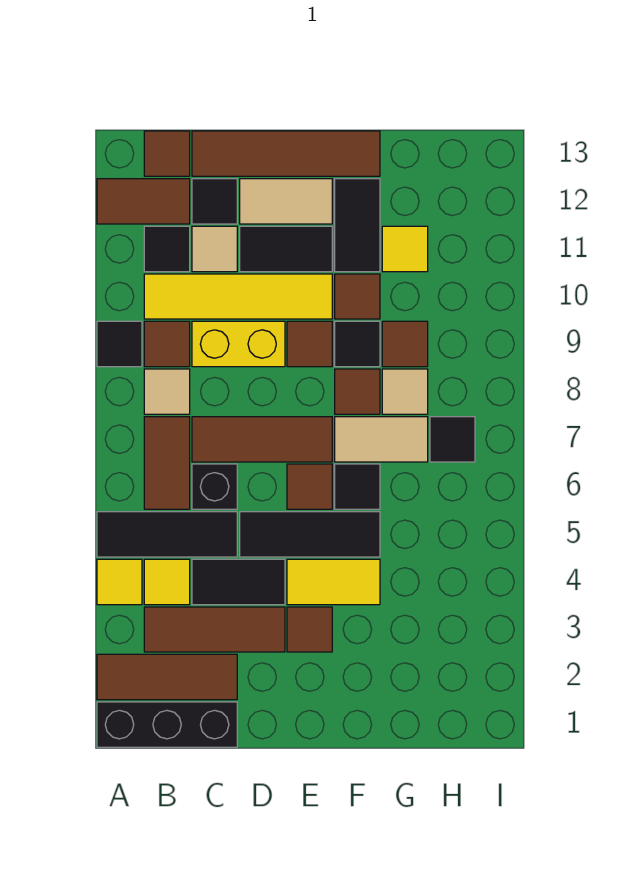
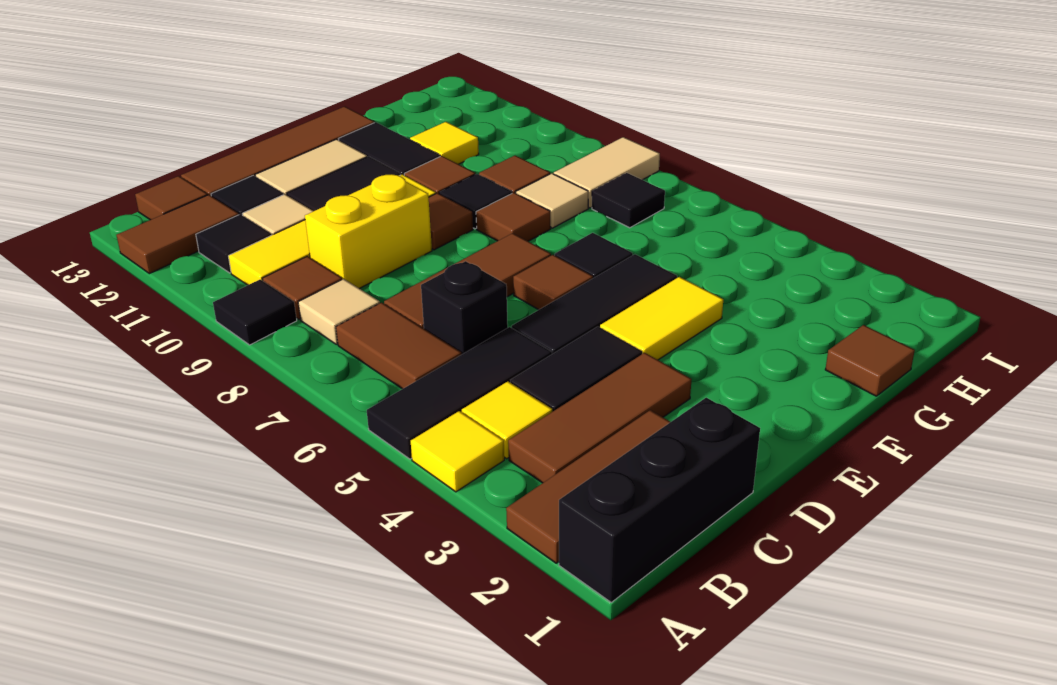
brown tile E3 level 1 -> brown tile G1 level 1
tan tile F7:G7 level 1 -> tan tile H8:I8 level 1

